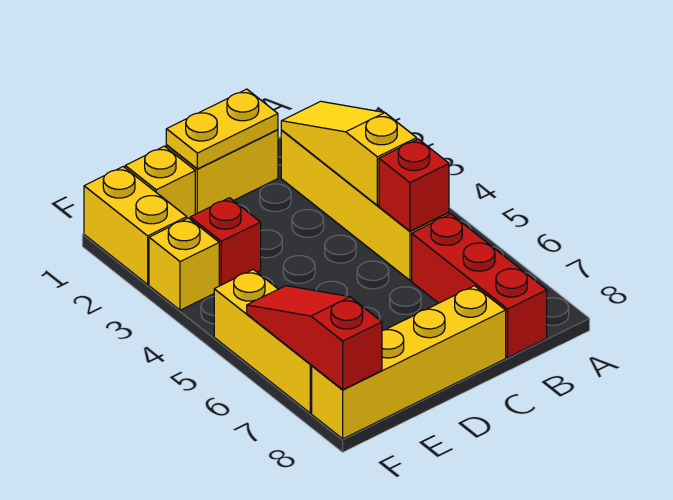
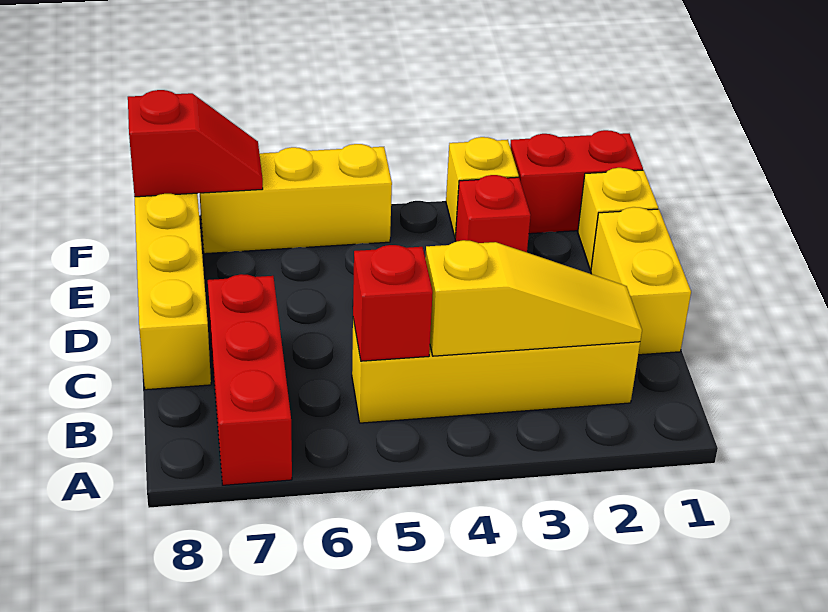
red brick B6:B8 level 1 -> red brick A7:C7 level 1
yellow plate C1:D1 level 2 -> none
yellow brick F1:F2 level 1 -> red brick F1:F2 level 1
red slope F6:F8 level 2 top 8 -> red slope F7:F8 level 2 top 8

